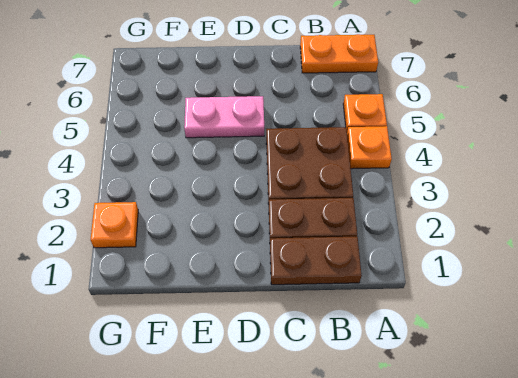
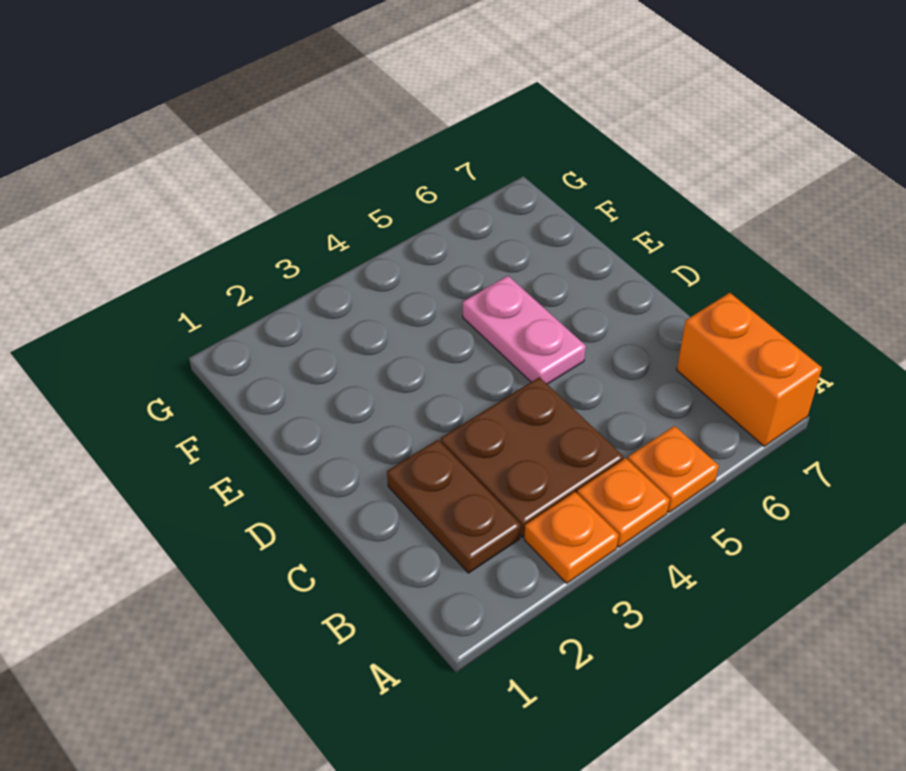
orange plate A7:B7 level 1 -> orange brick A7:B7 level 1
brown plate B1:C1 level 1 -> none
orange plate G2 level 1 -> orange plate A3 level 1

